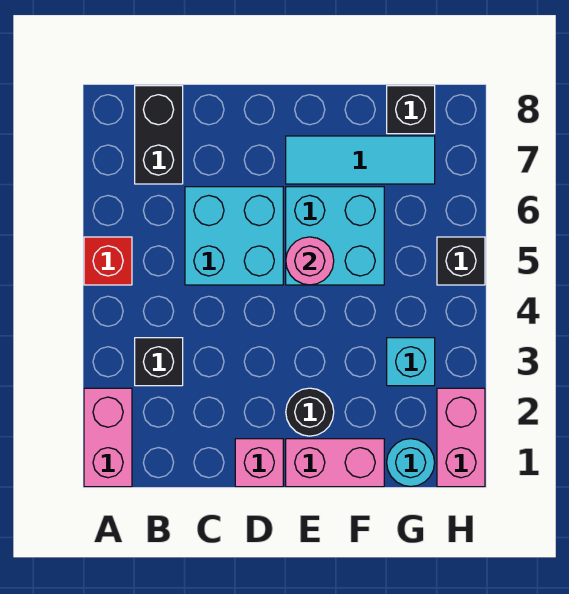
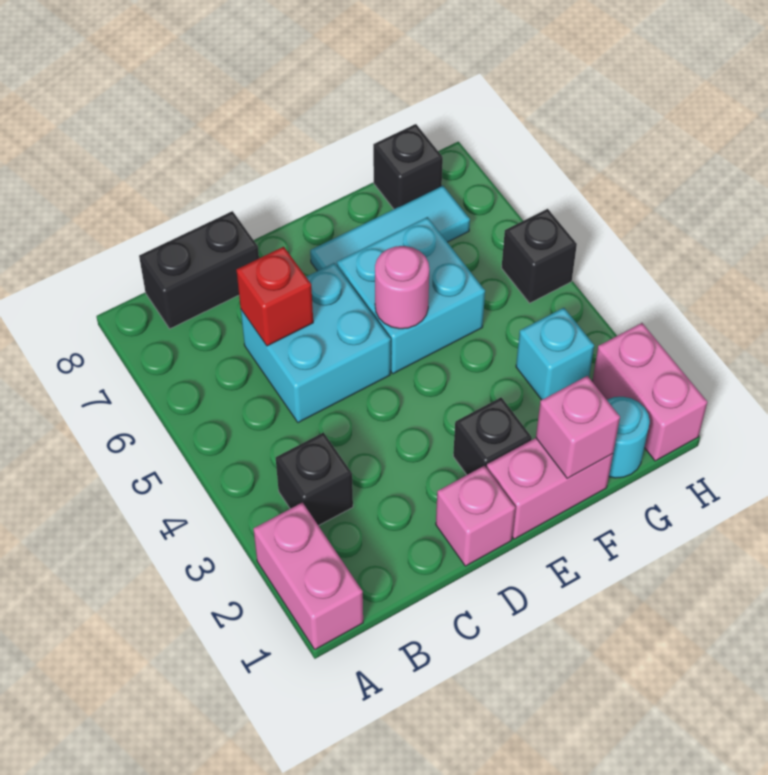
red brick A5 level 1 -> red brick C6 level 2
black brick B7:B8 level 1 -> black brick B8:C8 level 1
black round brick E2 level 1 -> black brick E2 level 1
none -> pink brick F1 level 2

